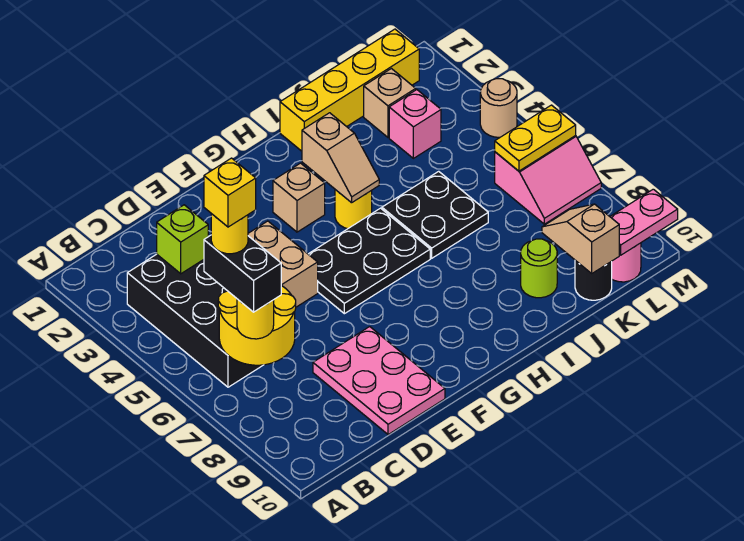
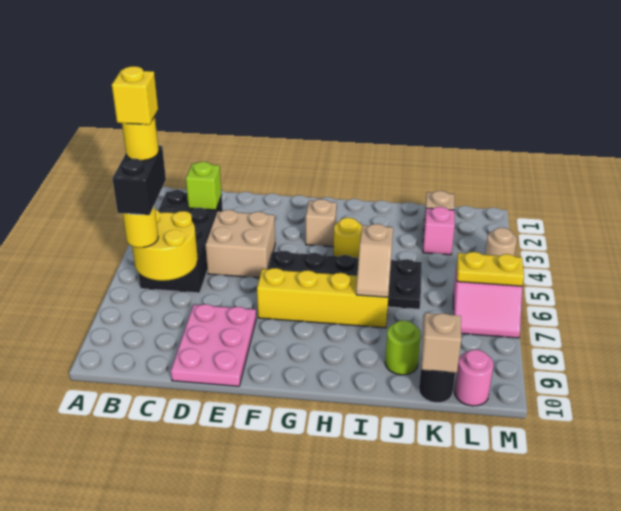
tan slope H3:H4 level 2 top 3 -> tan slope I6:I7 level 2 top 6
yellow brick I1:L1 level 1 -> yellow brick F7:I7 level 1
pink plate L10:M10 level 2 -> none

